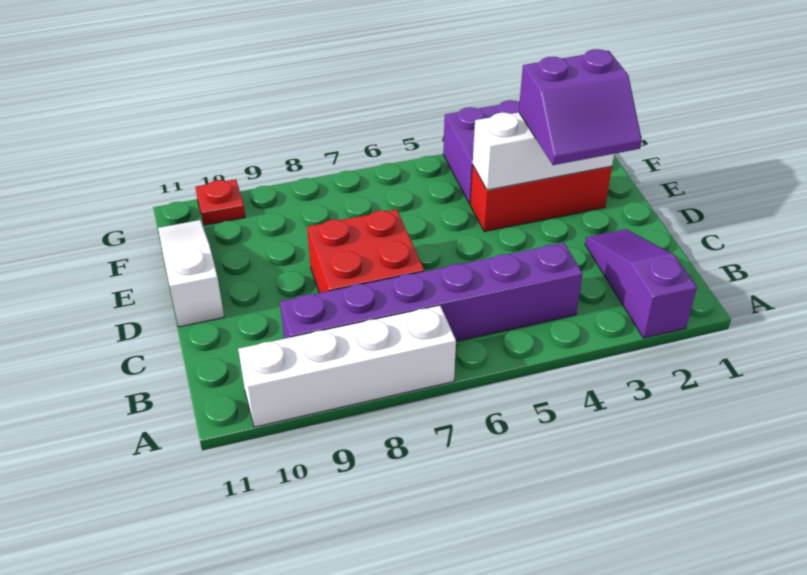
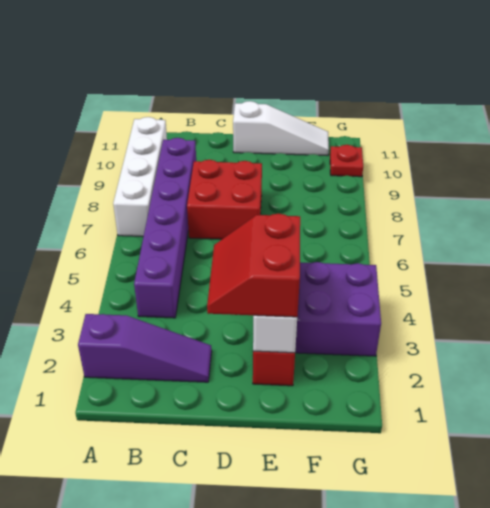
purple slope D2:E3 level 3 top E -> red slope D2:E3 level 3 top E

